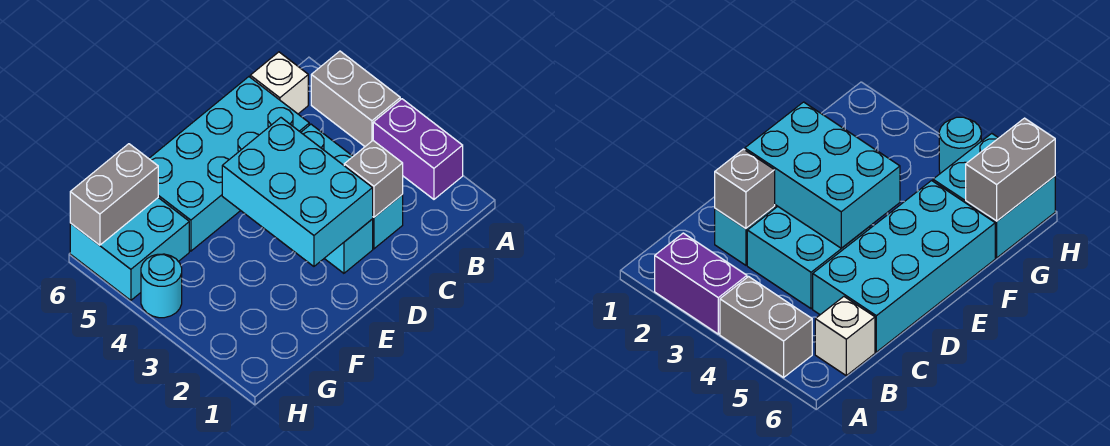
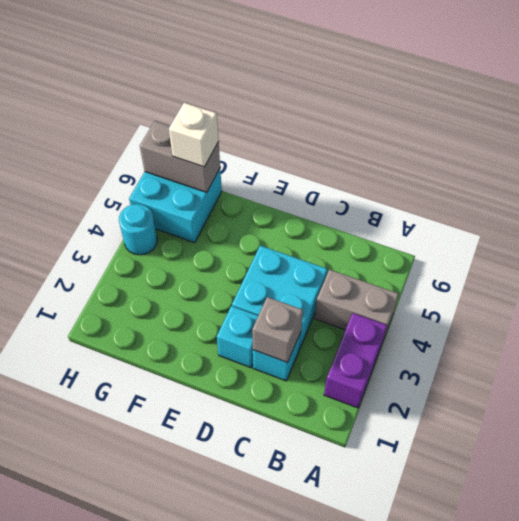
grey brick A4:A5 level 1 -> grey brick A4:B4 level 1
white brick B6 level 1 -> white brick G6 level 3
cyan brick C5:F6 level 1 -> none
cyan brick D2:E4 level 2 -> none

